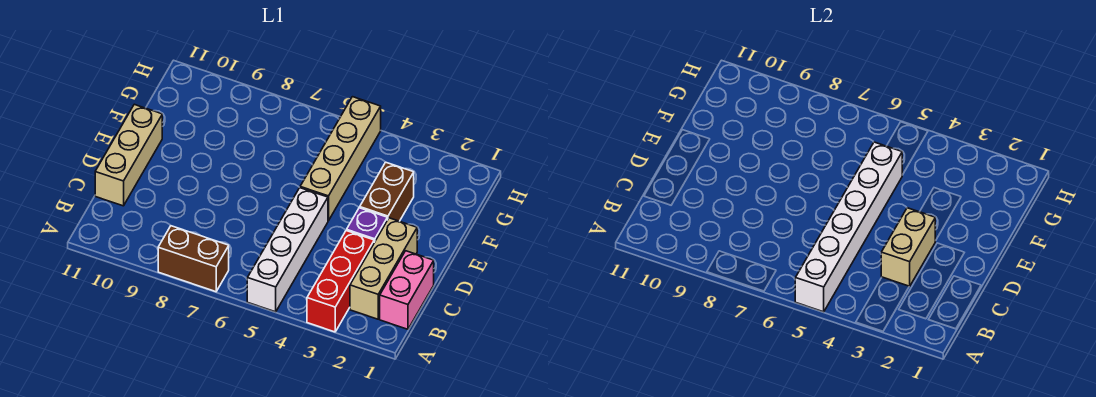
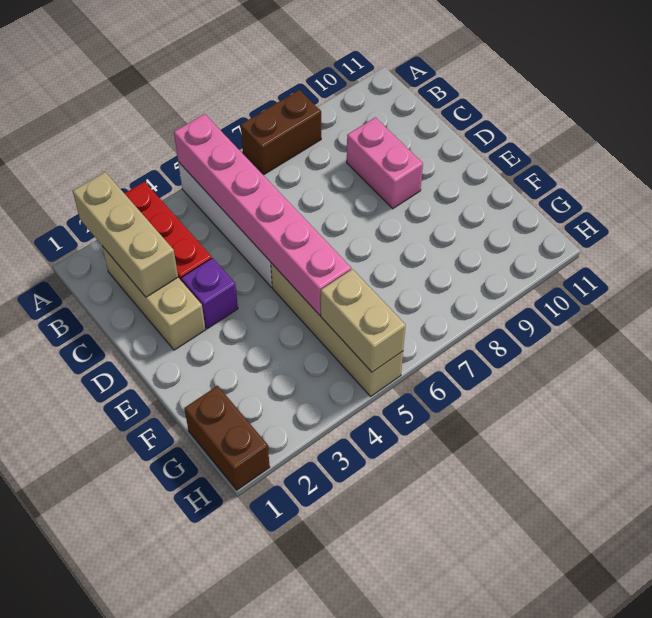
white brick A5:F5 level 2 -> pink brick A5:F5 level 2
pink brick B1:C1 level 1 -> pink brick C9:D9 level 1
tan brick C3:D3 level 2 -> tan brick G5:H5 level 2
tan brick C11:E11 level 1 -> tan brick A2:C2 level 2
brown brick E3:F3 level 1 -> brown brick G1:H1 level 1

